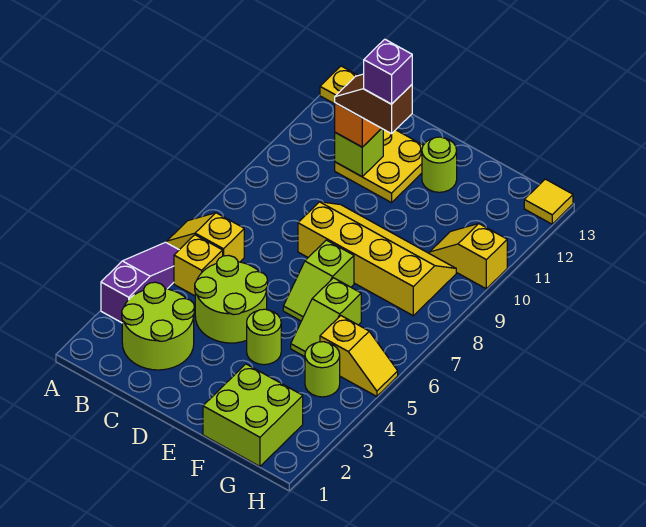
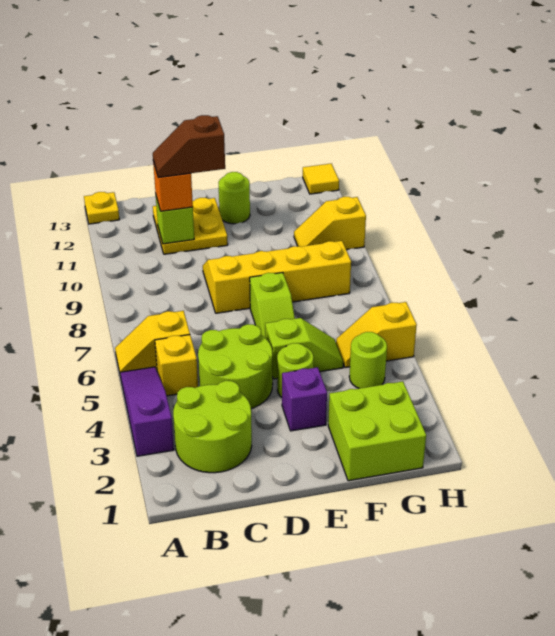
purple brick D11 level 5 -> purple brick E3 level 1
lime slope F5:F6 level 1 top 6 -> lime slope E5:F5 level 1 top E
yellow slope G5:H5 level 1 top G -> yellow slope G5:H5 level 1 top H

